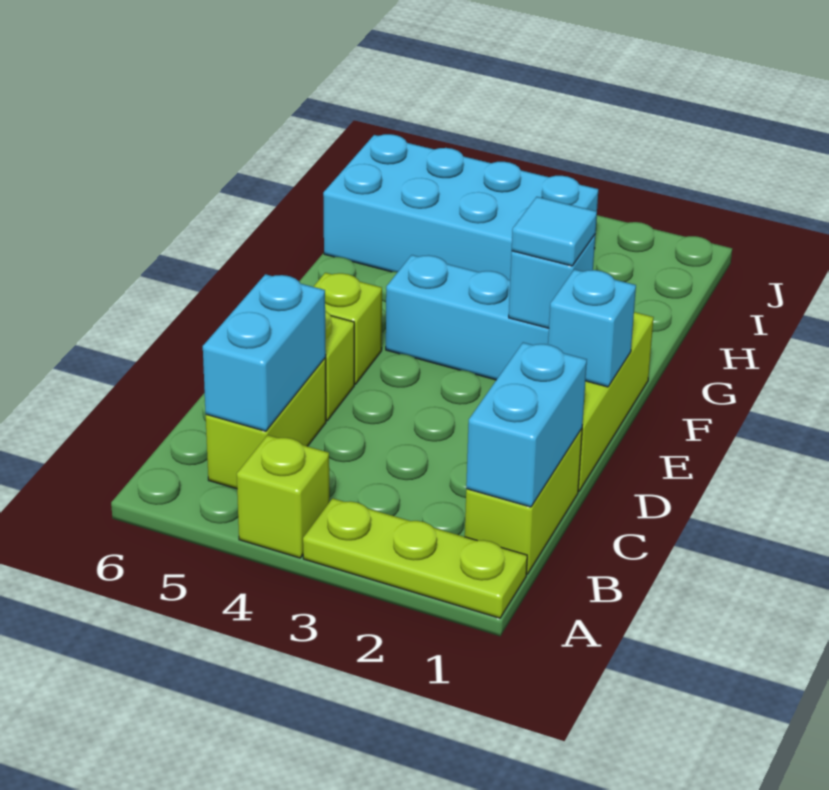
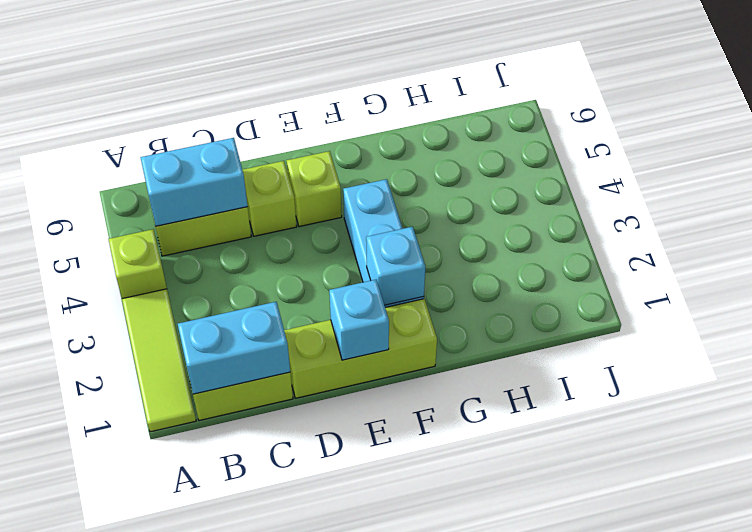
lime plate A1:A3 level 1 -> lime tile A1:A3 level 1
cyan tile F2 level 3 -> none
cyan brick H3:I6 level 1 -> none

